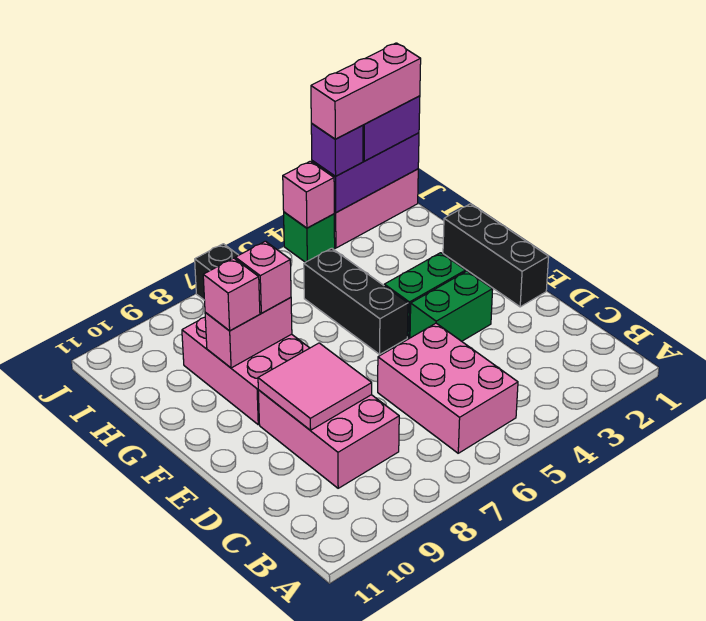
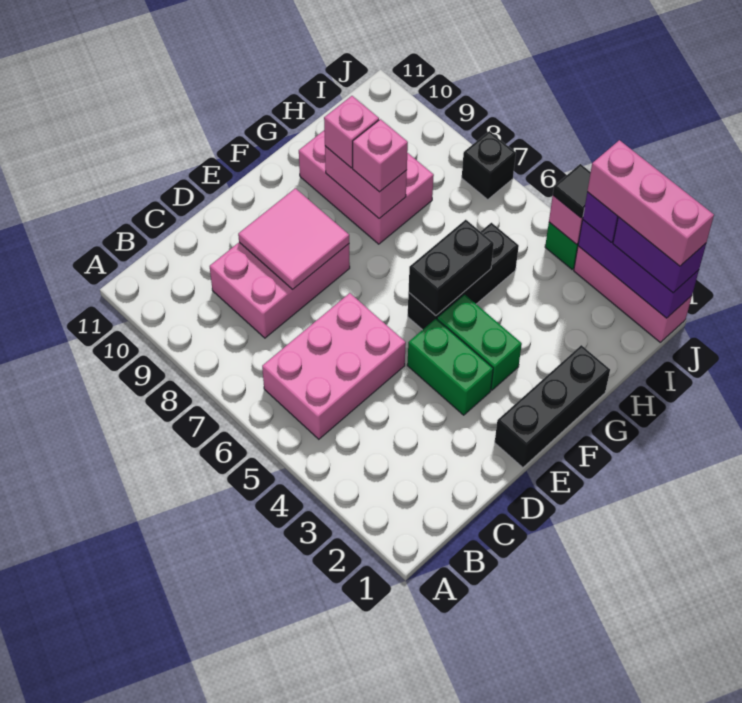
none -> black brick F5:G5 level 2
pink brick F8:H9 level 1 -> pink brick G8:H10 level 1
none -> black tile J4 level 3

